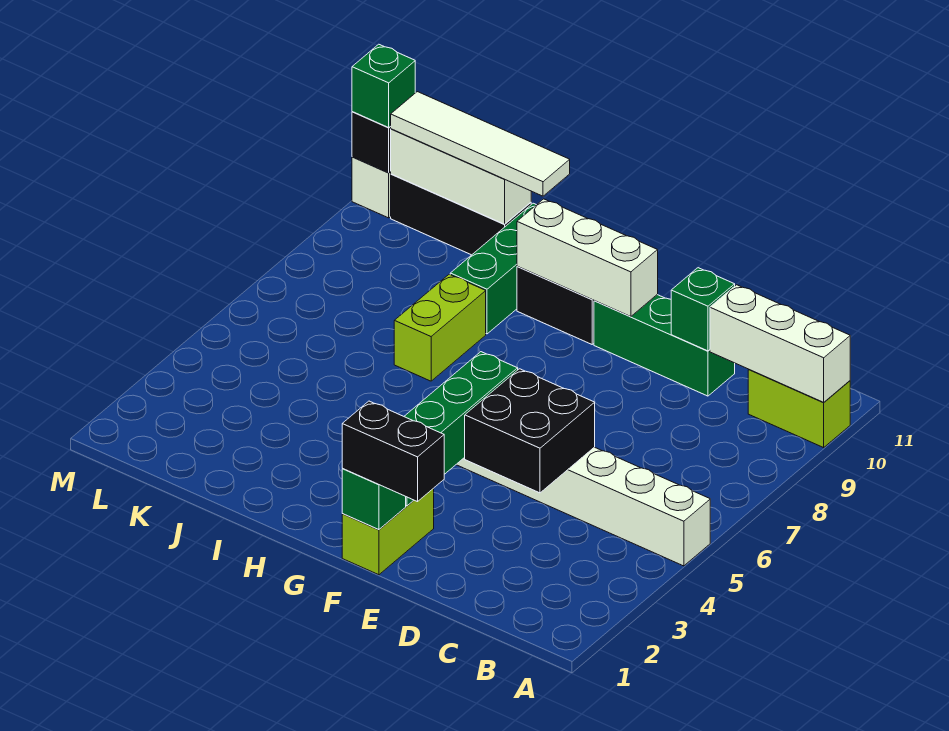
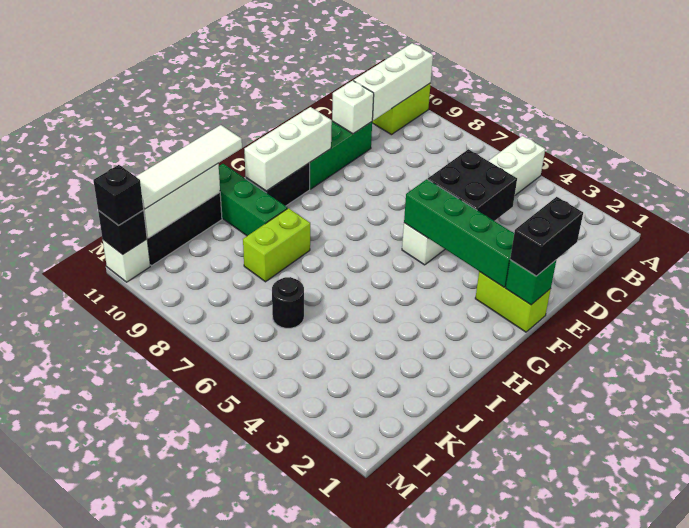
green brick D10 level 2 -> white brick D10 level 2
lime brick I7:I8 level 1 -> lime brick I8:J8 level 1
none -> black round brick K6 level 1
green brick M11 level 3 -> black brick M11 level 3

